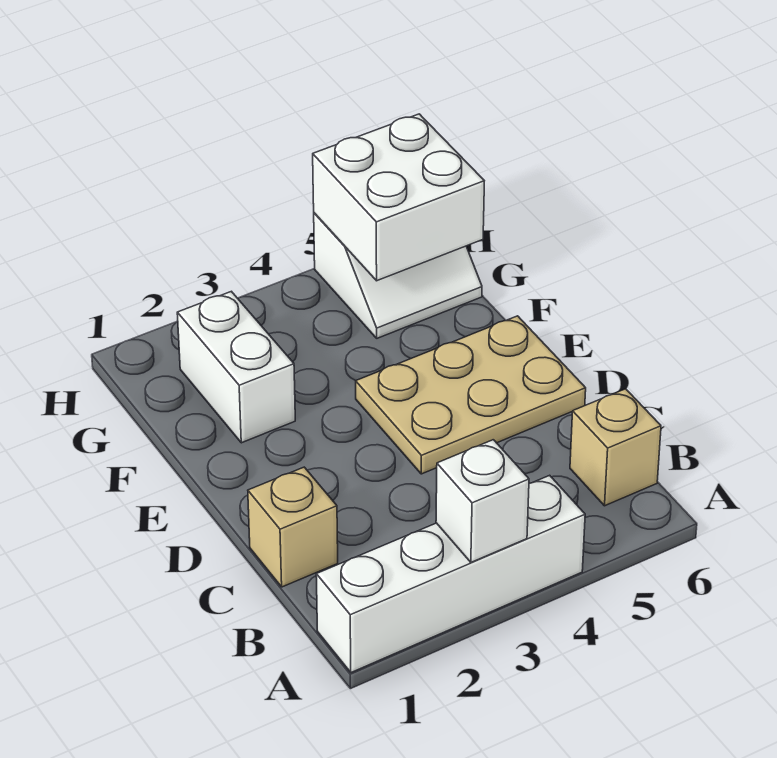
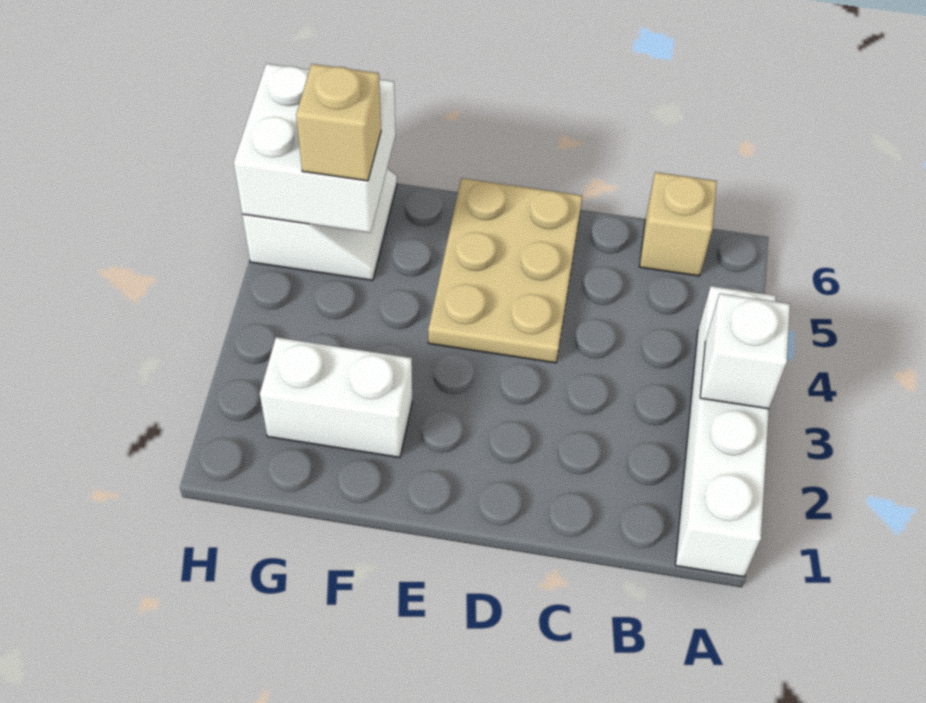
tan brick C1 level 1 -> tan brick G5 level 3

